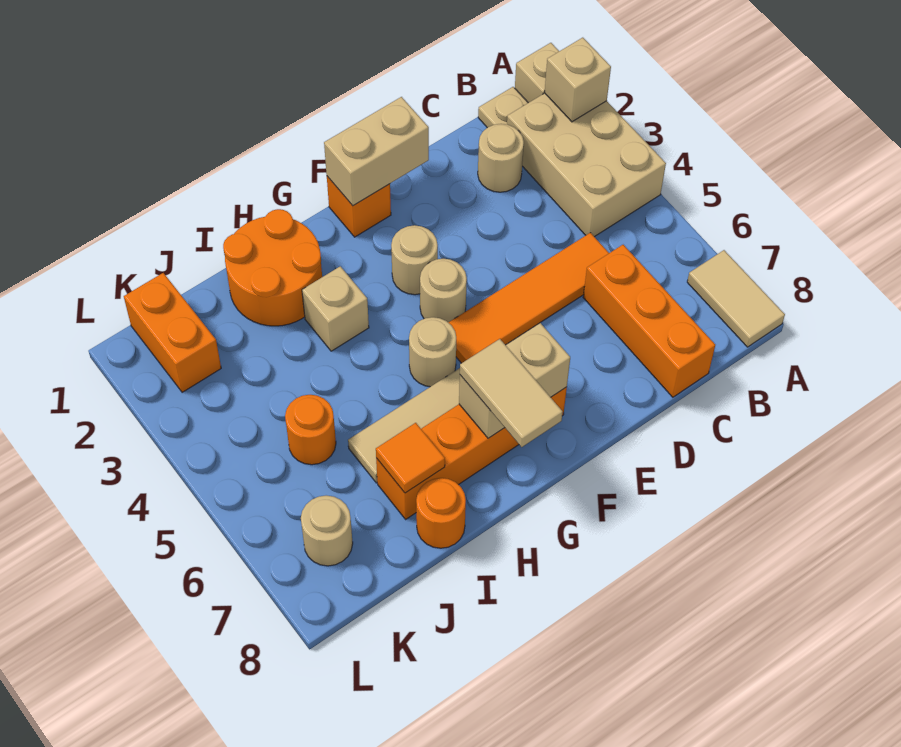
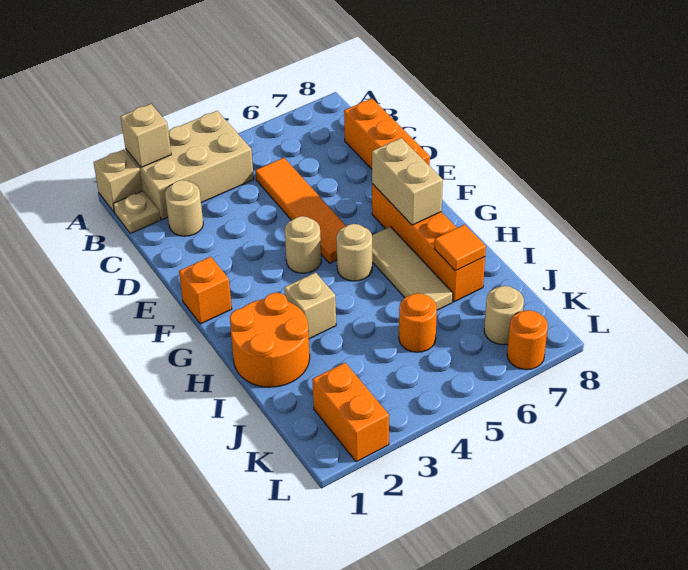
tan tile A7:A8 level 1 -> none
orange brick C6:C8 level 1 -> orange brick C8:E8 level 1
tan brick E1:F1 level 2 -> none
tan round brick F3 level 1 -> none
tan tile G7:G8 level 3 -> none
orange round brick I8 level 1 -> orange round brick L7 level 1
orange brick K1:K2 level 1 -> orange brick K2:L2 level 1

